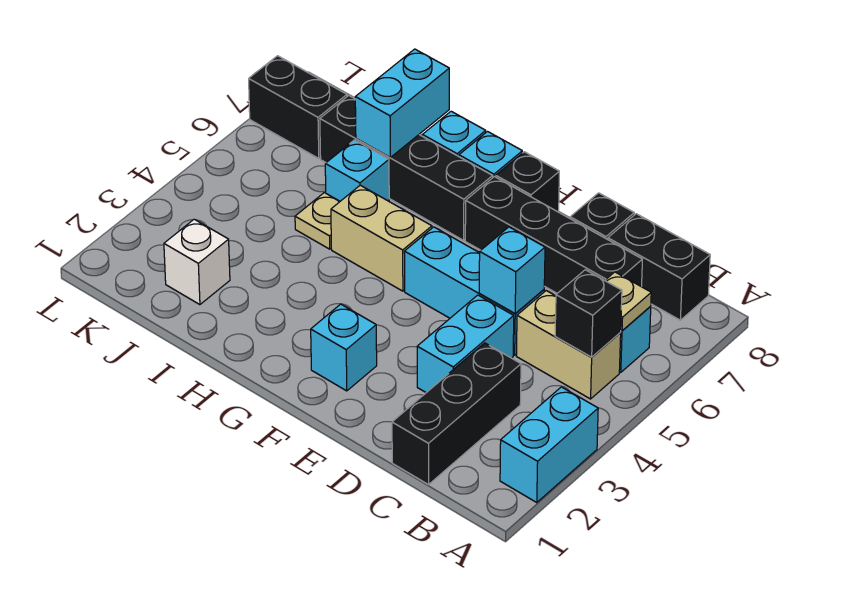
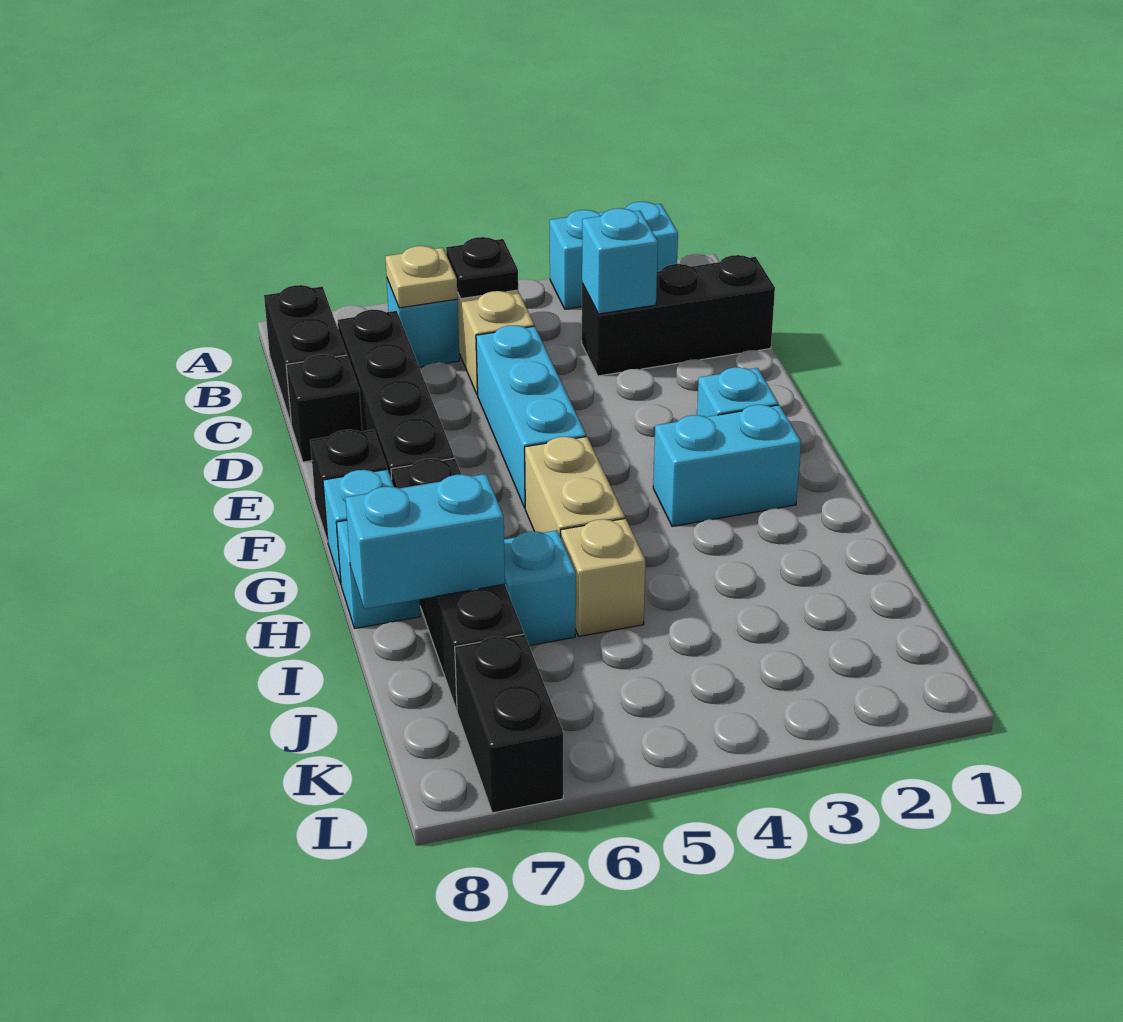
black brick B5 level 2 -> black plate B5 level 2
cyan brick D3:D4 level 1 -> cyan brick G2:G3 level 1
cyan brick D5 level 2 -> cyan brick C3 level 2
tan plate I5 level 1 -> tan brick I5 level 1
white brick J2 level 1 -> none

